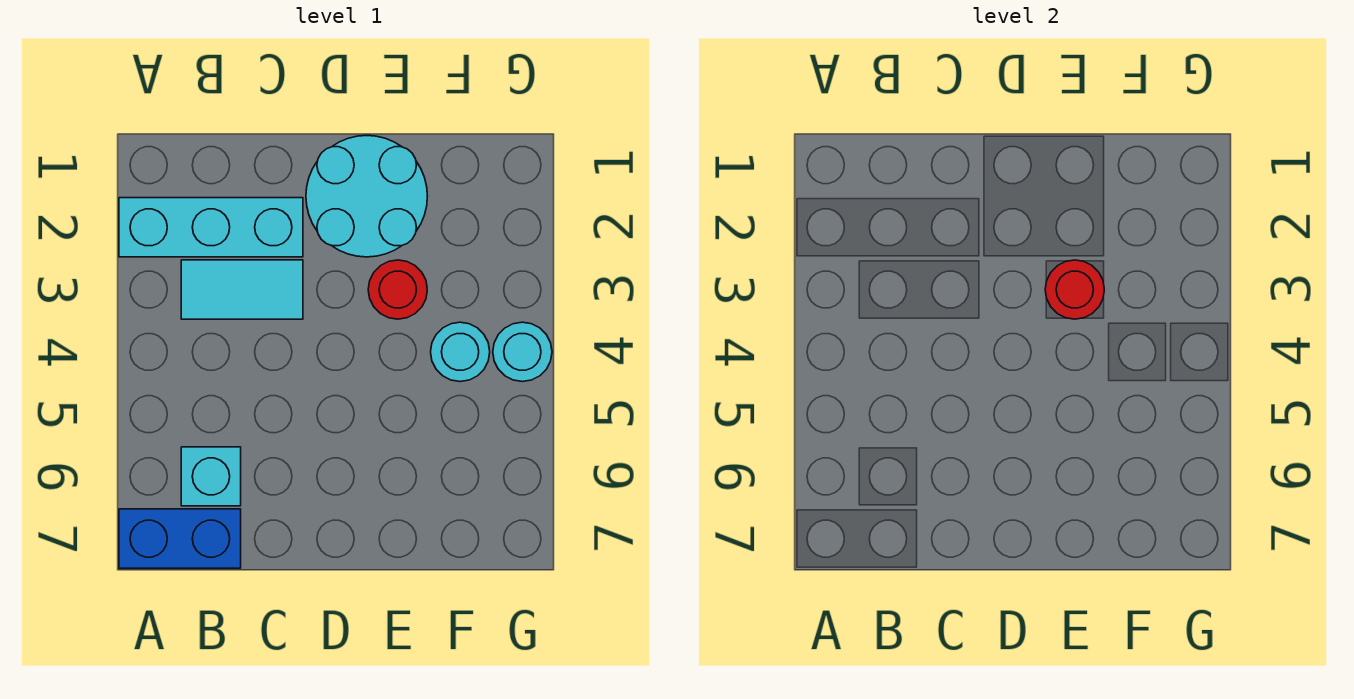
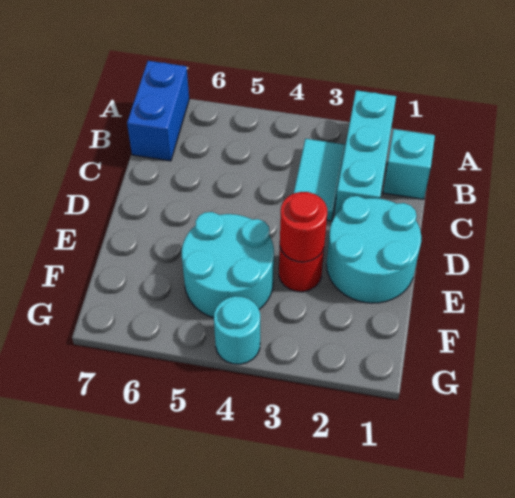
cyan brick B6 level 1 -> cyan brick B1 level 1
cyan round brick F4 level 1 -> cyan round brick E4:F5 level 1

